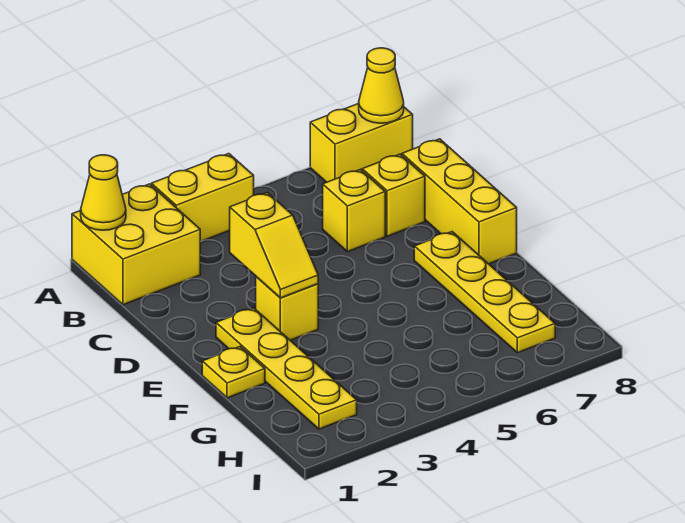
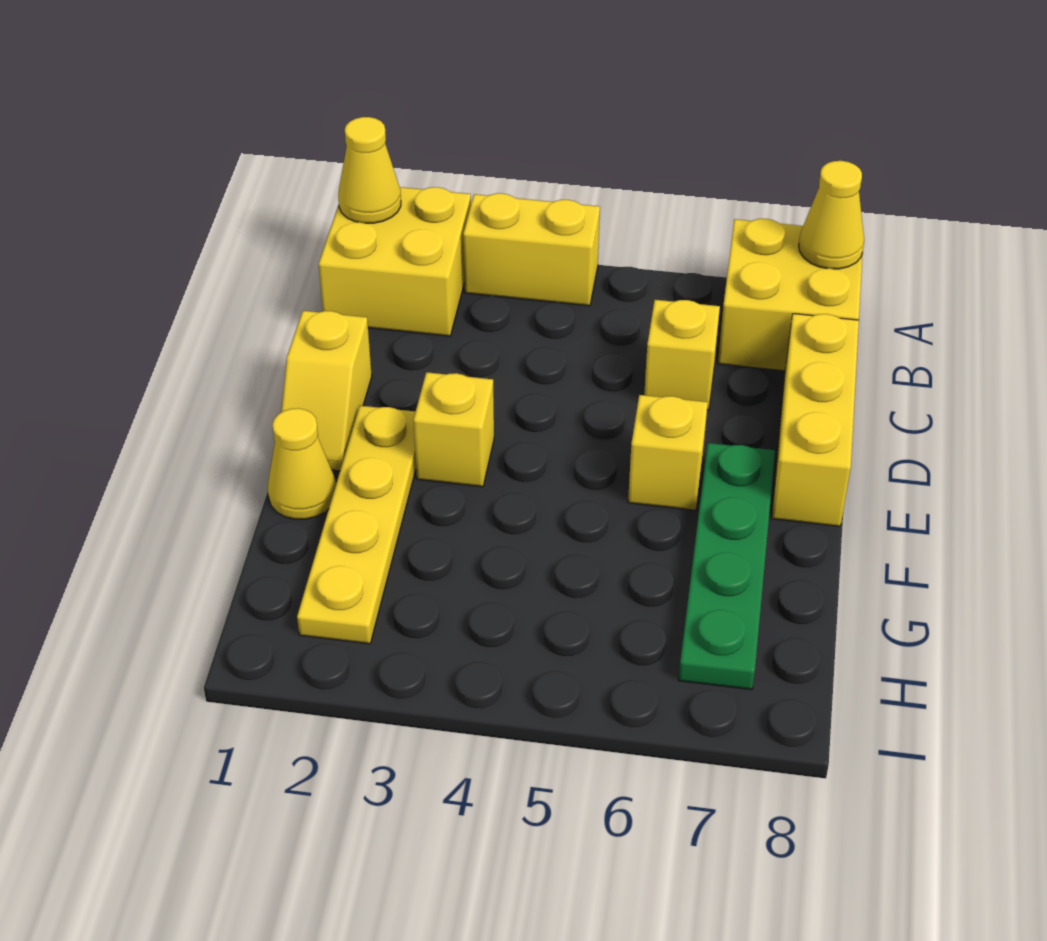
yellow brick A7:A8 level 1 -> yellow brick A7:B8 level 1
yellow brick C7 level 1 -> yellow brick E6 level 1
yellow slope D3:E3 level 2 top D -> yellow slope D1:E1 level 1 top D
yellow plate E7:H7 level 1 -> green plate E7:H7 level 1
yellow plate F1 level 1 -> yellow cone F1 level 1

